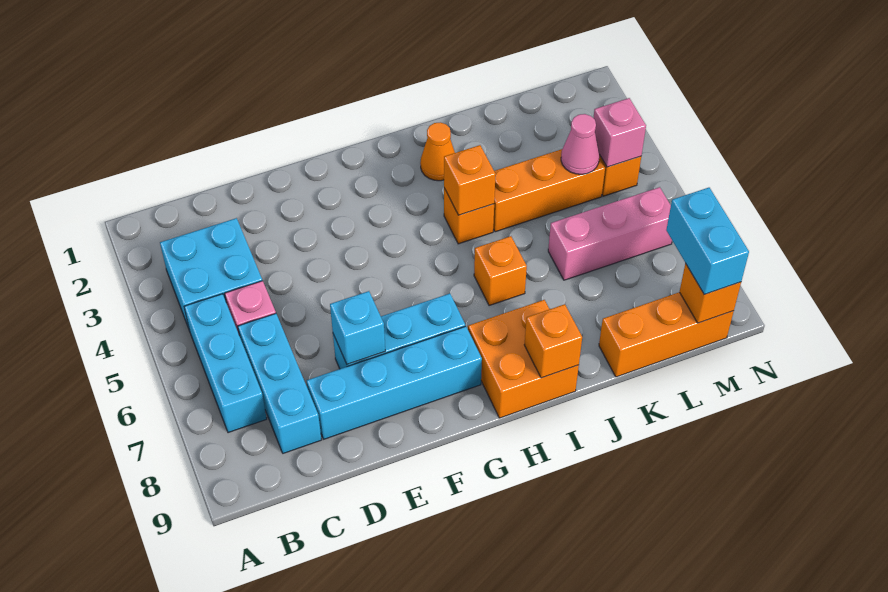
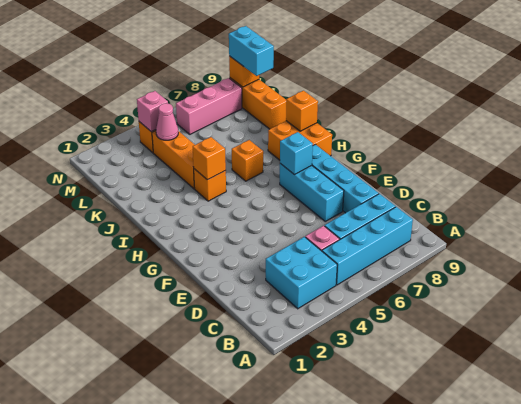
cyan brick B5:B7 level 1 -> cyan brick B5:B8 level 1
cyan brick E7 level 2 -> cyan brick G7 level 2
orange cone I2 level 1 -> none
pink brick K6:M6 level 1 -> pink brick M6:M8 level 1
cyan brick M8:M9 level 3 -> cyan brick L9:M9 level 3

